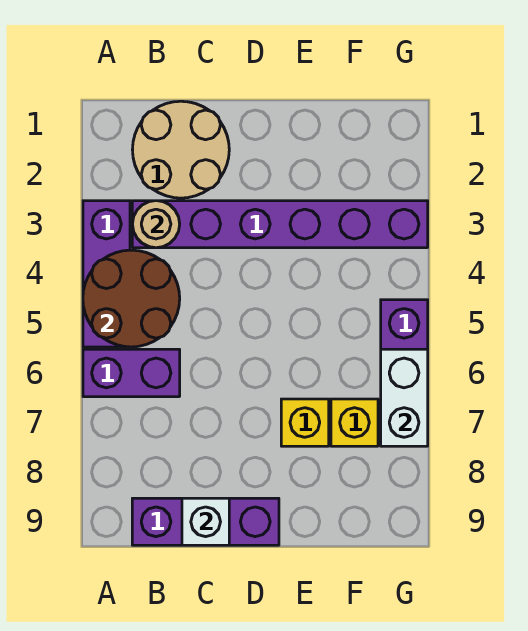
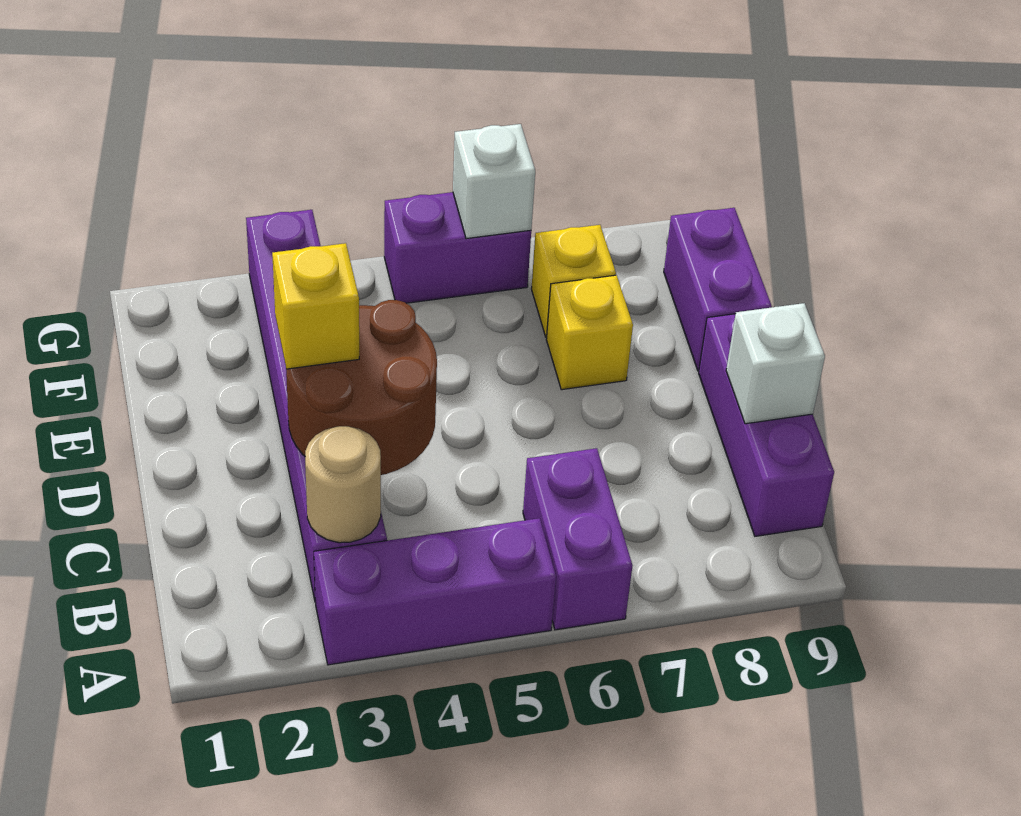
brown round brick A4:B5 level 2 -> brown round brick C3:D4 level 2
tan round brick B1:C2 level 1 -> none
none -> yellow brick D3 level 3
none -> purple brick E9:F9 level 1
white brick G6:G7 level 2 -> white brick G6 level 2

